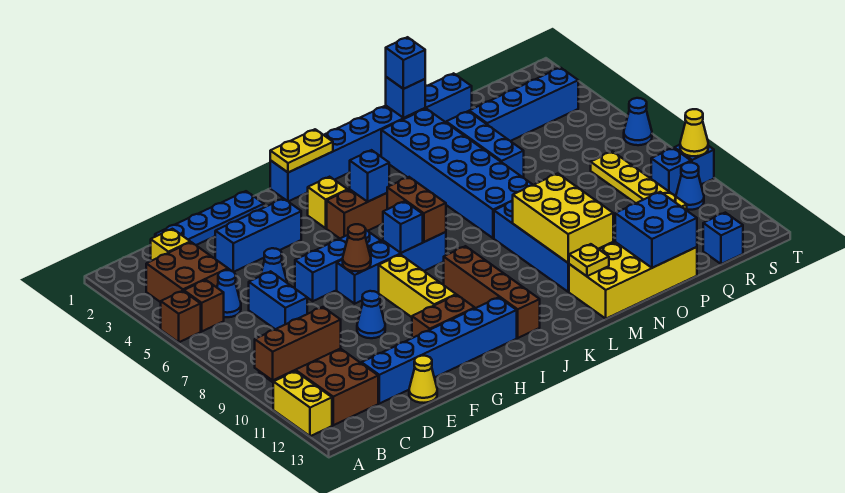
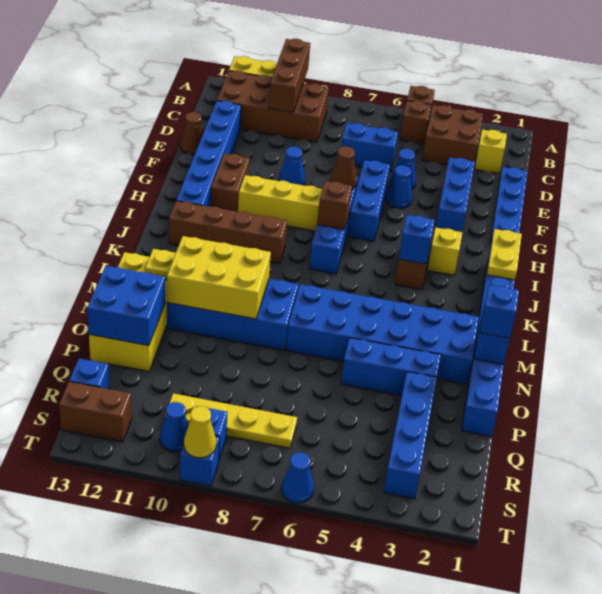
blue cone C5 level 1 -> blue cone F5 level 1
yellow cone E13 level 1 -> brown cone E13 level 1
blue brick I7 level 2 -> brown brick I7 level 2
brown brick J6:J7 level 2 -> brown brick S12:S13 level 1

